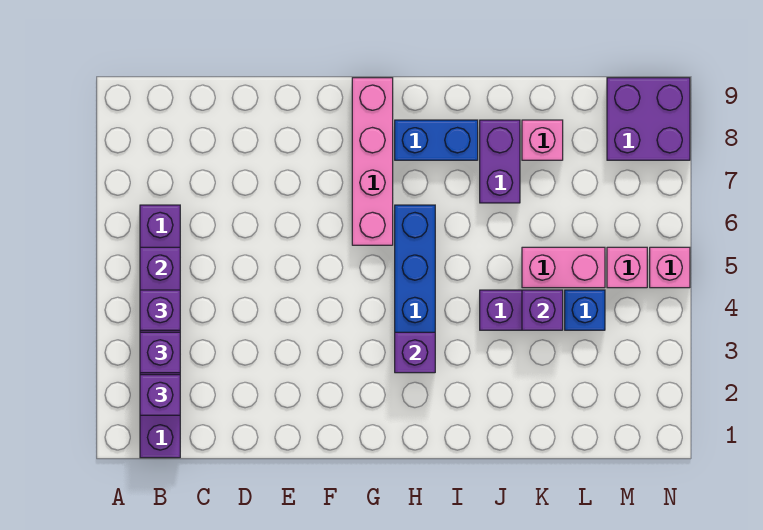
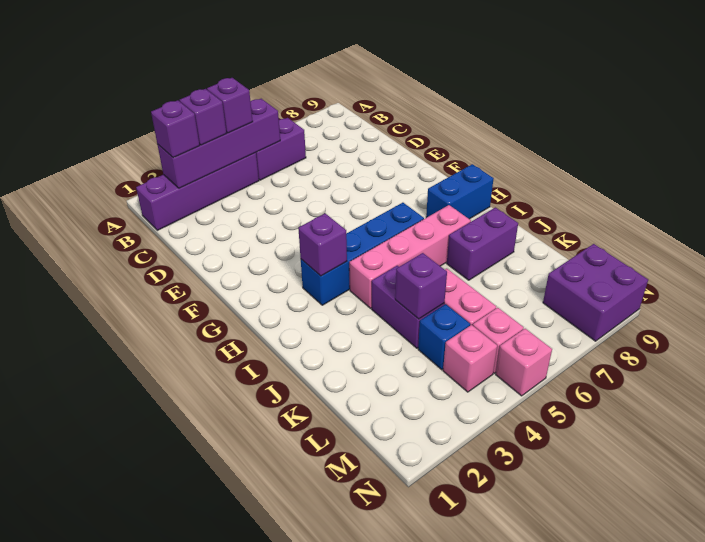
pink brick G6:G9 level 1 -> pink brick I4:I7 level 1
blue brick H8:I8 level 1 -> blue brick H8:H9 level 1
pink brick K8 level 1 -> pink brick M4 level 1

